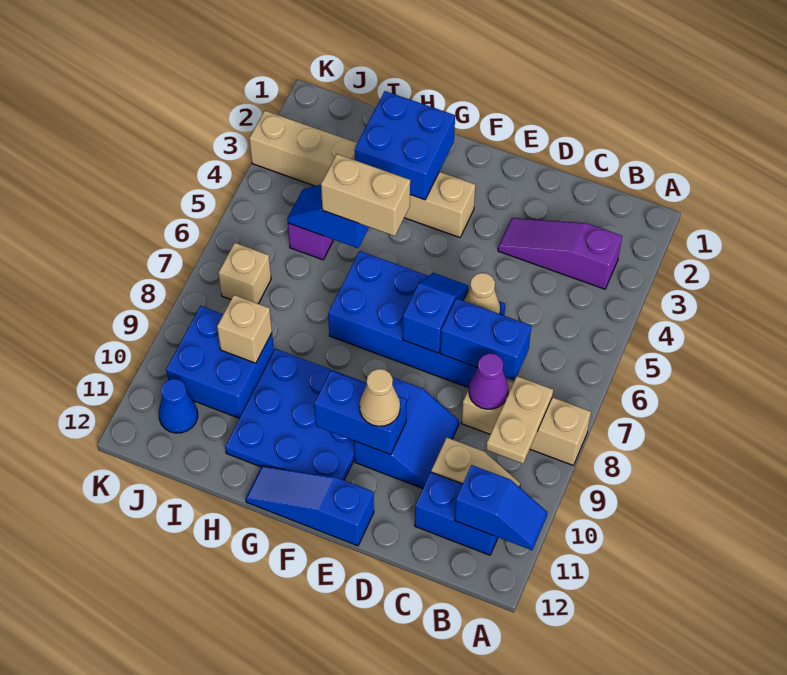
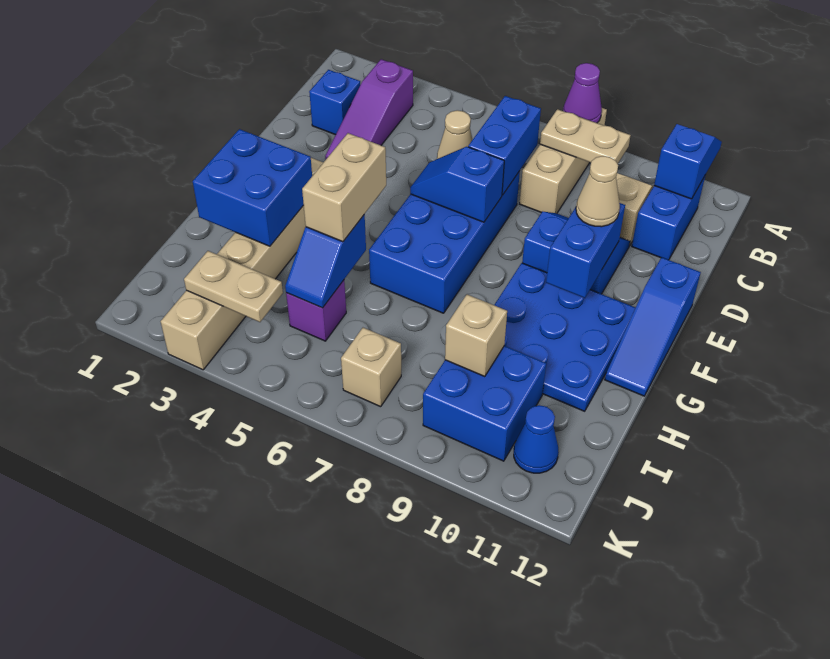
none -> blue brick C2 level 1
purple cone C8 level 2 -> purple cone A8 level 2
none -> tan plate J3:J4 level 2

